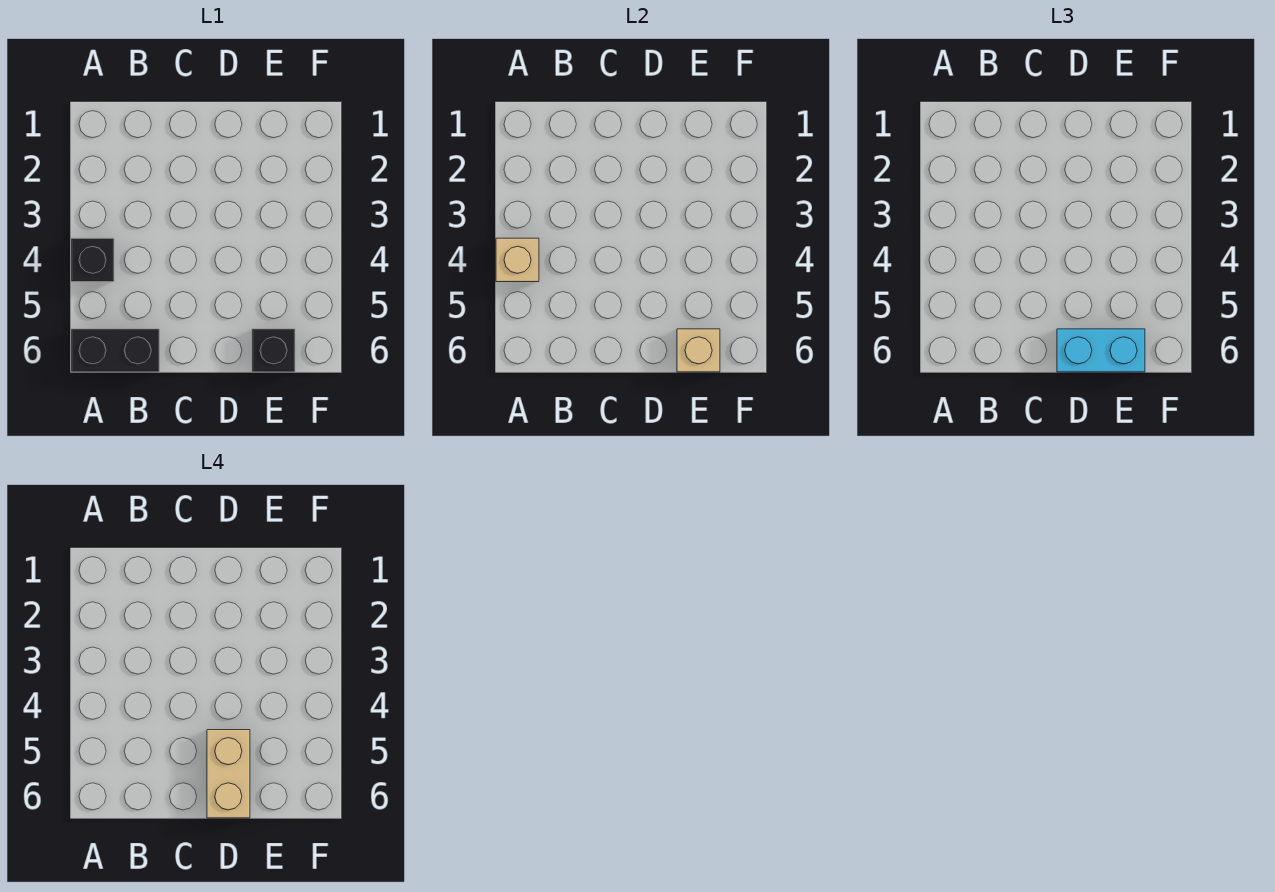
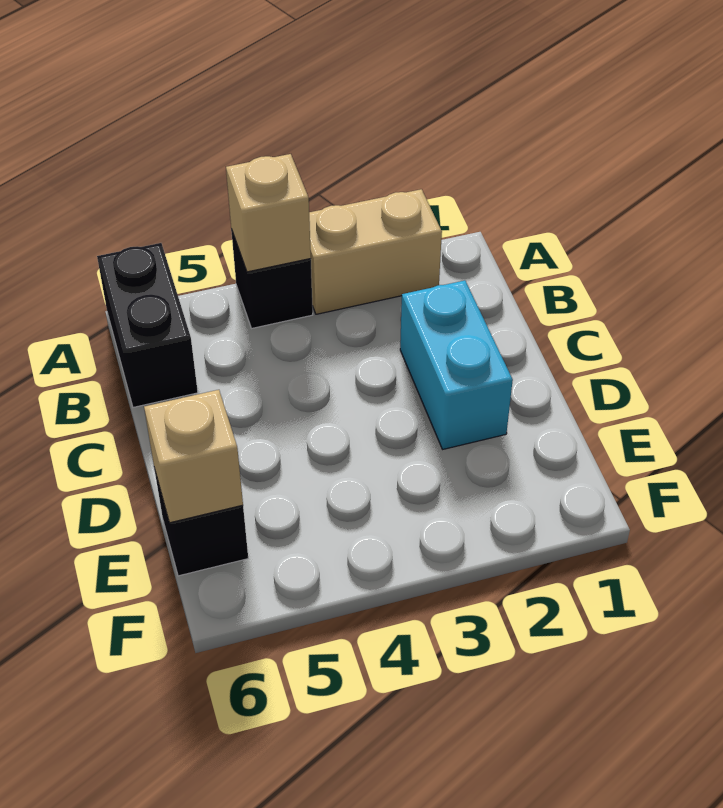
tan brick D5:D6 level 4 -> tan brick A2:A3 level 1
cyan brick D6:E6 level 3 -> cyan brick C2:D2 level 1

